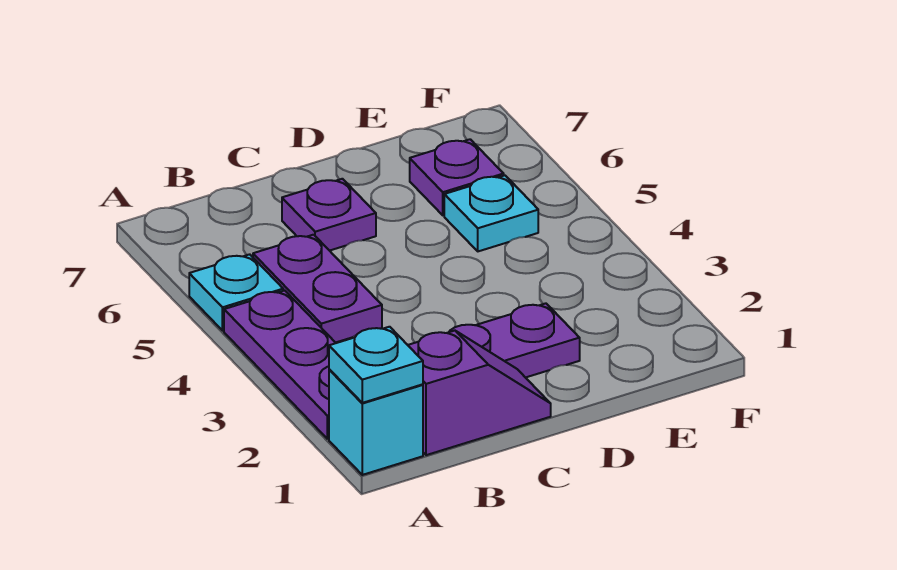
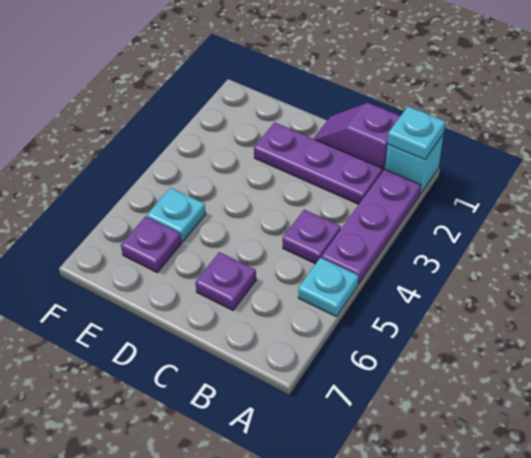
purple plate B4:B5 level 1 -> purple plate B4 level 1

